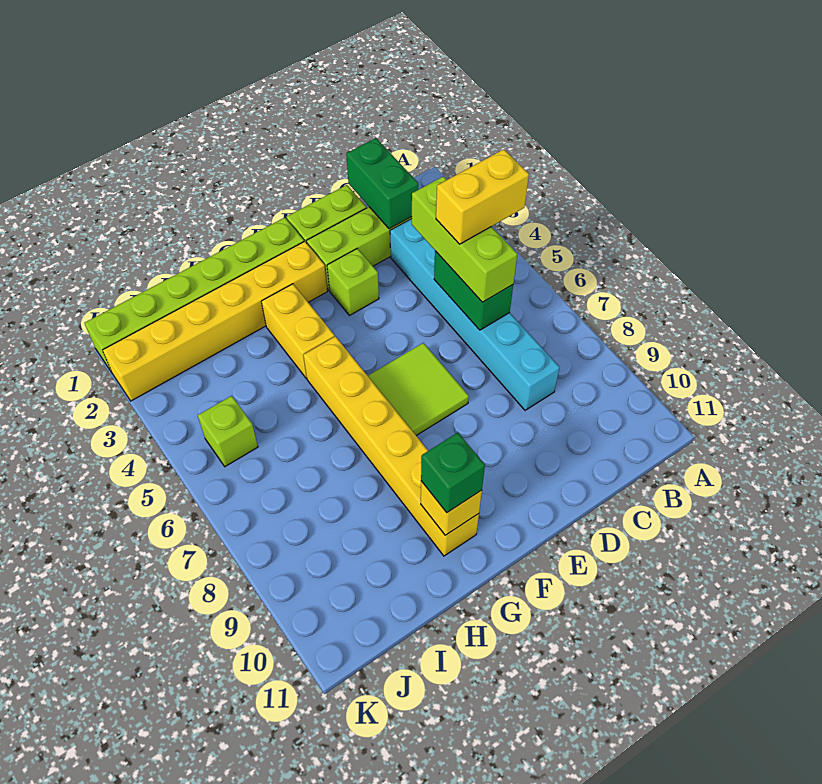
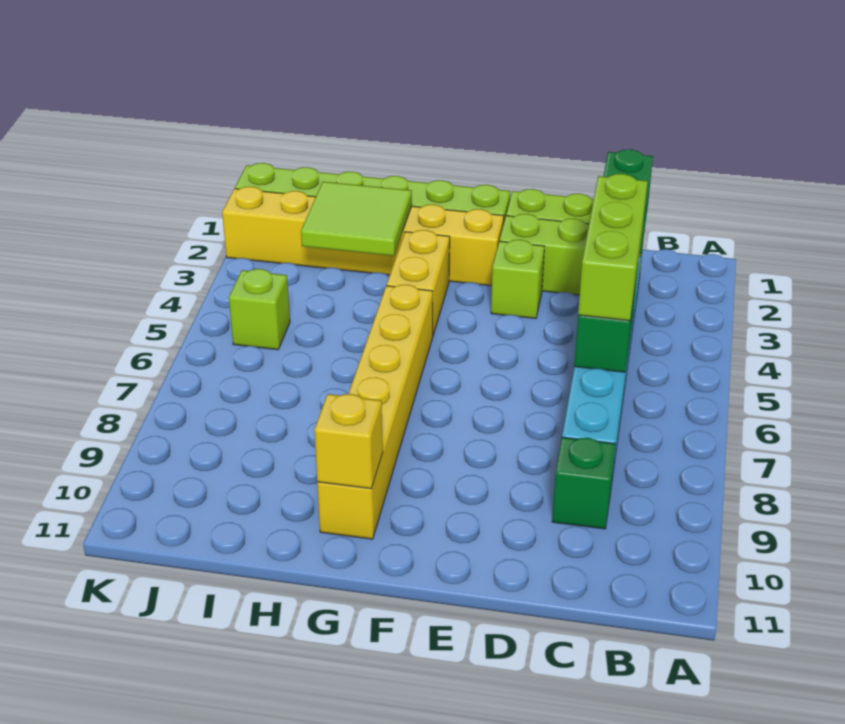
yellow brick B5:C5 level 4 -> none
lime tile E6:F7 level 1 -> lime tile H2:I3 level 2
green brick G10 level 3 -> green brick C9 level 1

